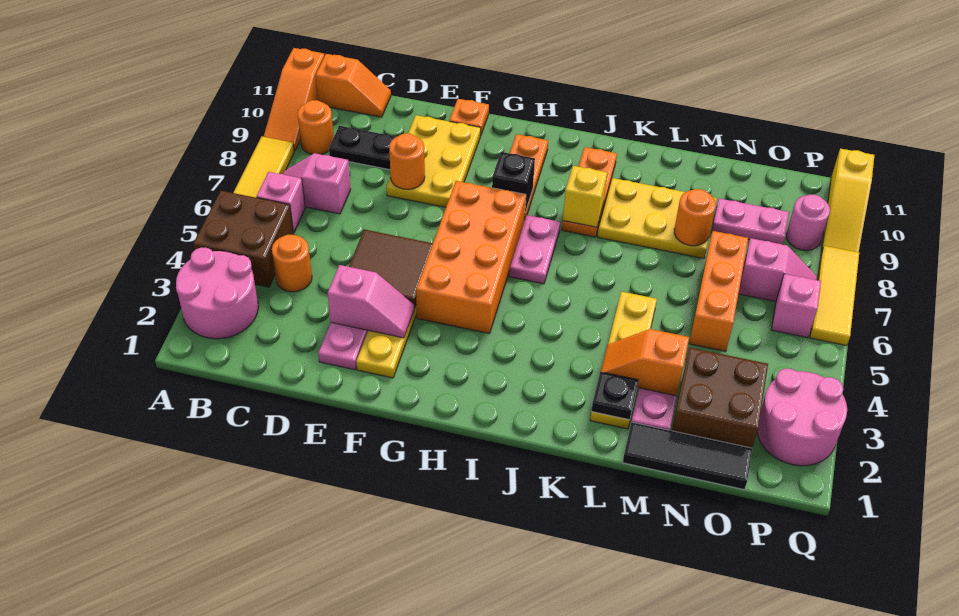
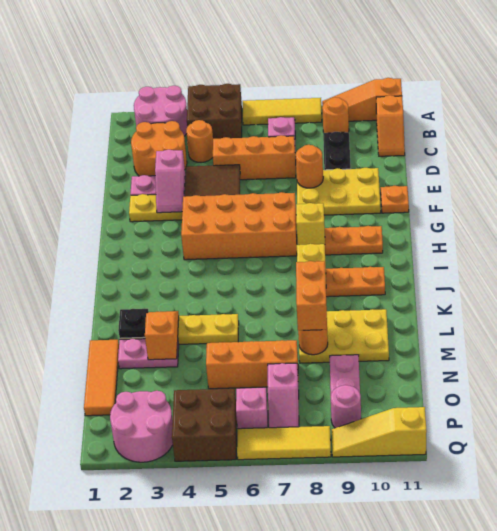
pink brick B6 level 1 -> none
none -> orange round brick C2:D3 level 1
none -> orange brick D5:D7 level 1
black brick H8 level 2 -> yellow brick H8 level 2
pink plate I6:I7 level 1 -> none
yellow plate K8:M9 level 1 -> yellow plate L8:M10 level 1
none -> orange brick L8:M8 level 3
black tile M1:O1 level 1 -> orange tile M1:O1 level 1
brown brick N2:O3 level 1 -> brown brick P4:Q5 level 1

